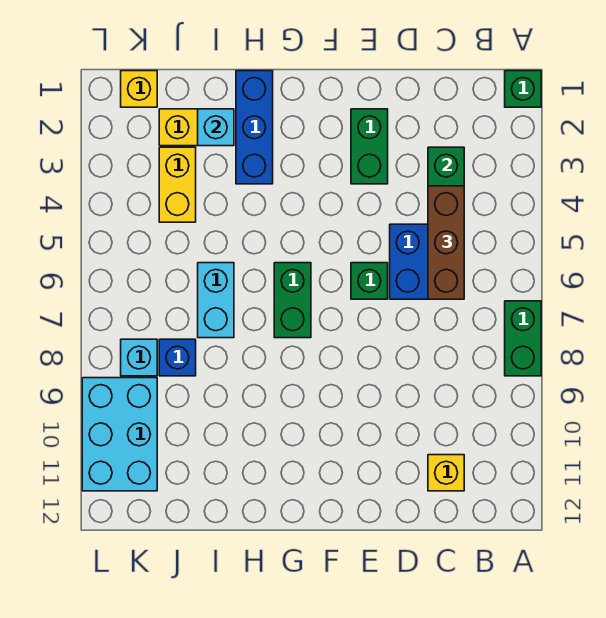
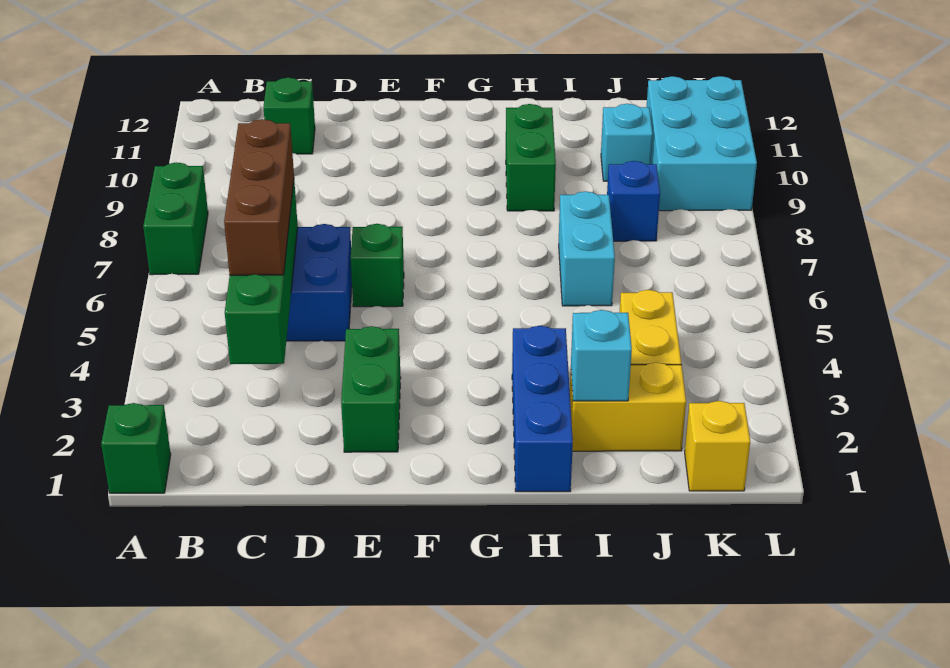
yellow brick C11 level 1 -> green brick C11 level 1
green brick G6:G7 level 1 -> green brick H9:H10 level 1
cyan brick K8 level 1 -> cyan brick J10 level 1

